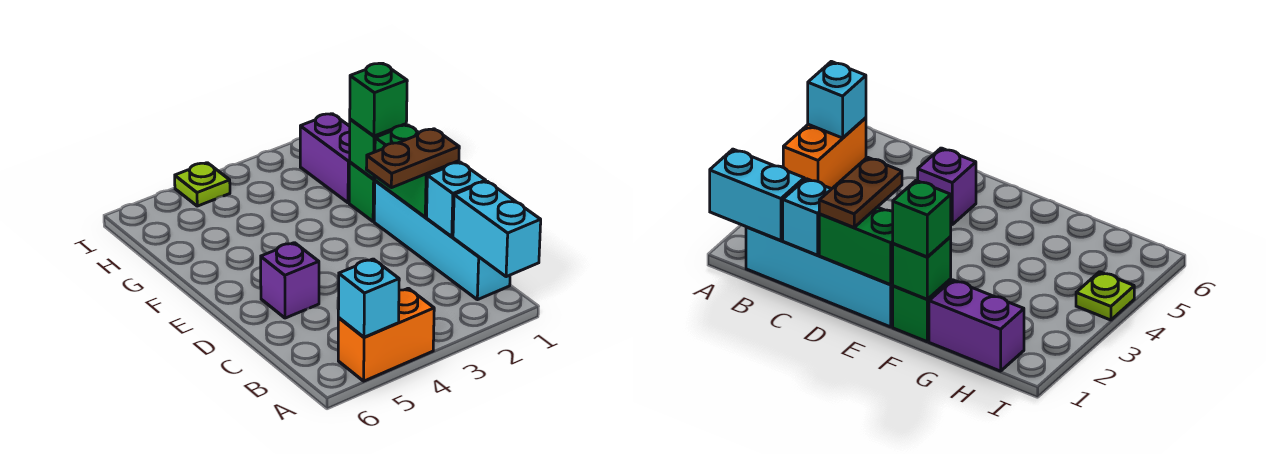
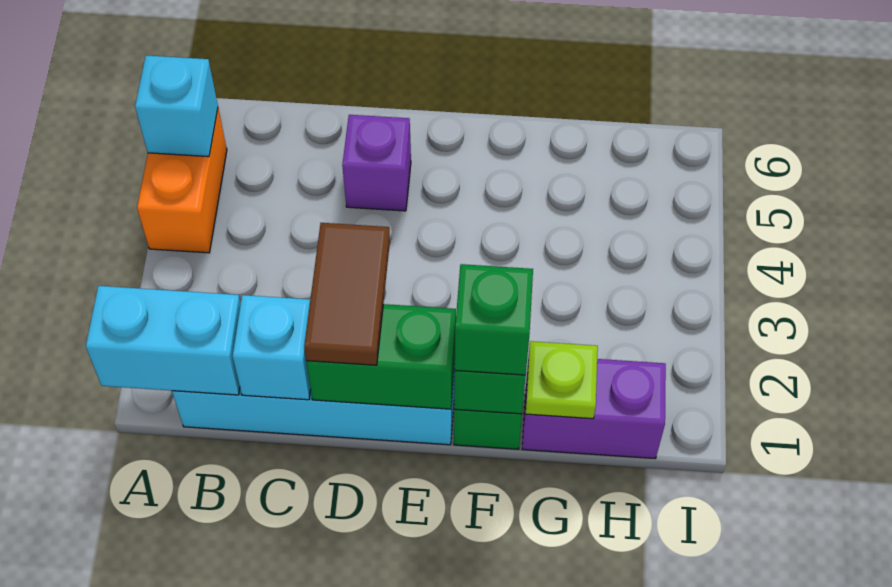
brown plate D1:D2 level 3 -> brown tile D1:D2 level 3
lime plate I4 level 1 -> lime plate G1 level 2

